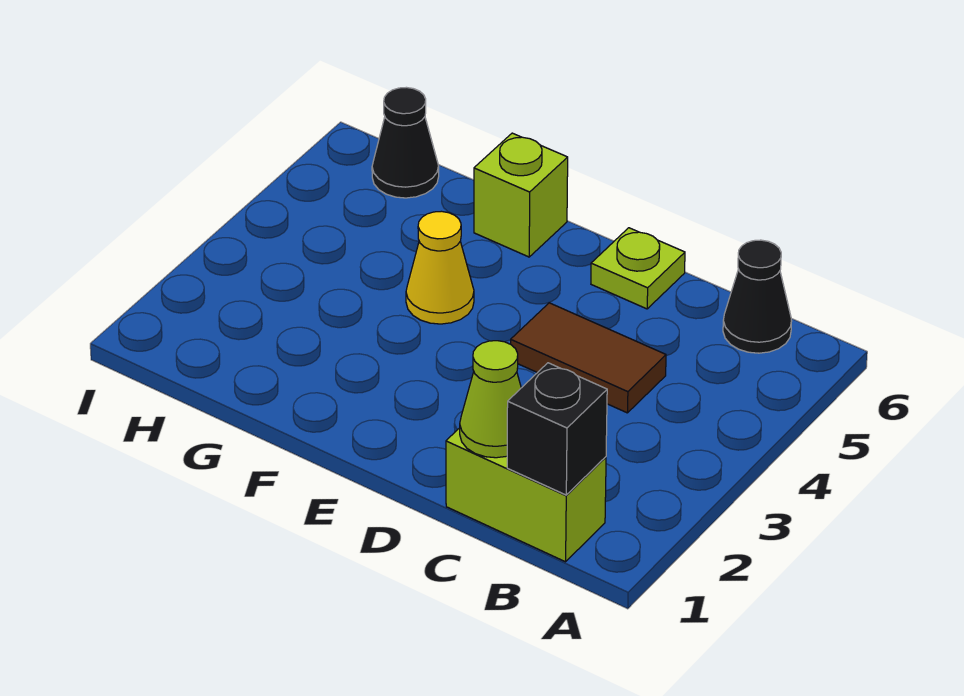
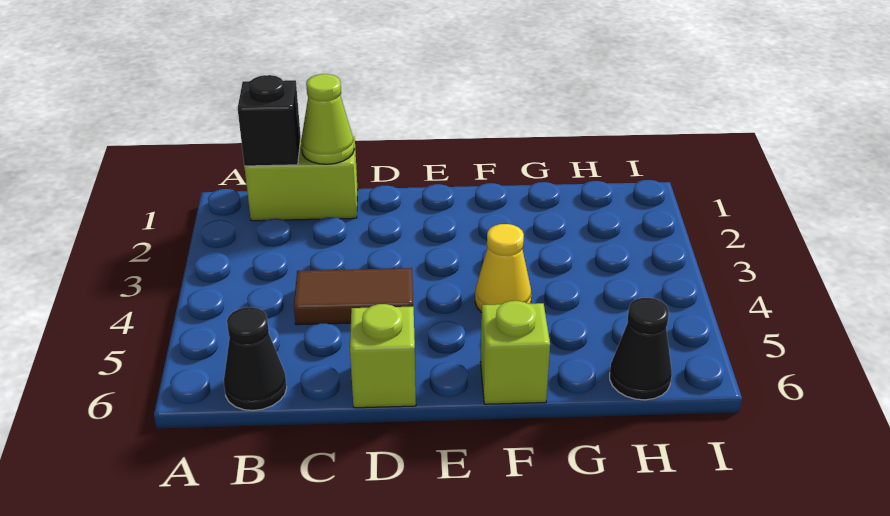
lime plate D6 level 1 -> lime brick D6 level 1

